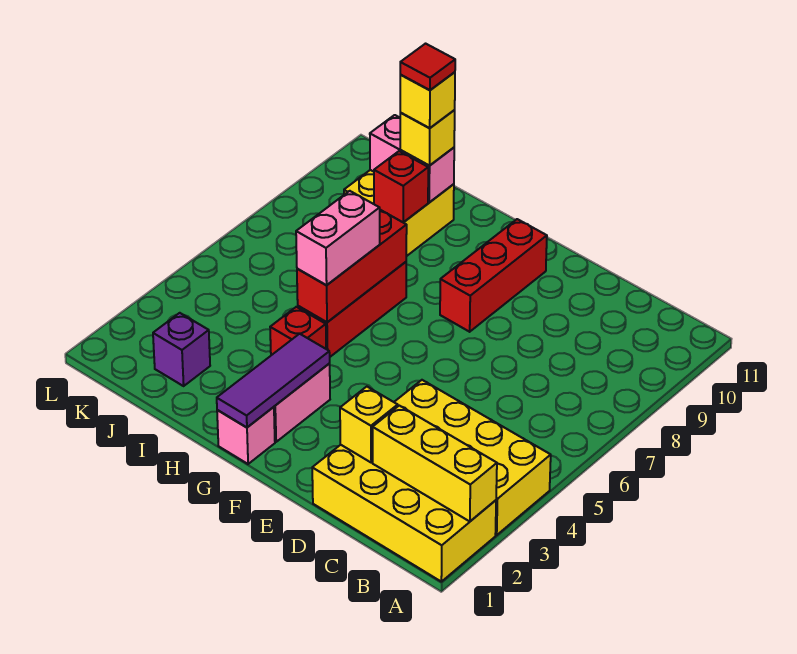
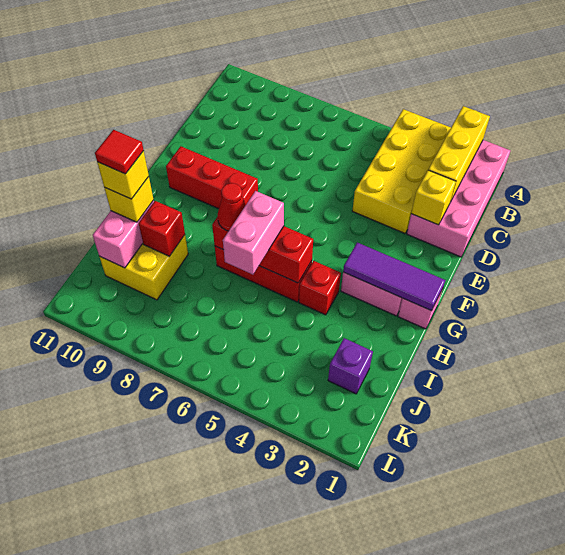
yellow brick A1:D2 level 1 -> pink brick A1:D2 level 1
pink brick H5:H6 level 3 -> pink brick H6:I6 level 3
none -> red cone H7 level 3

